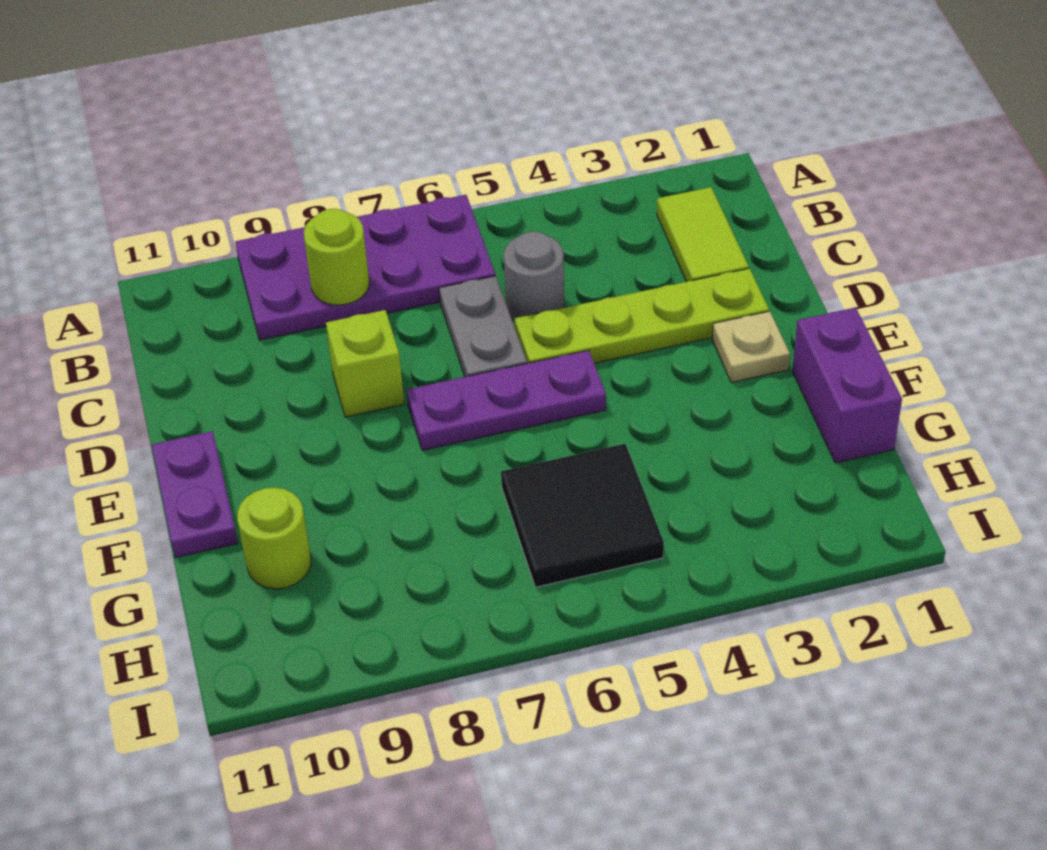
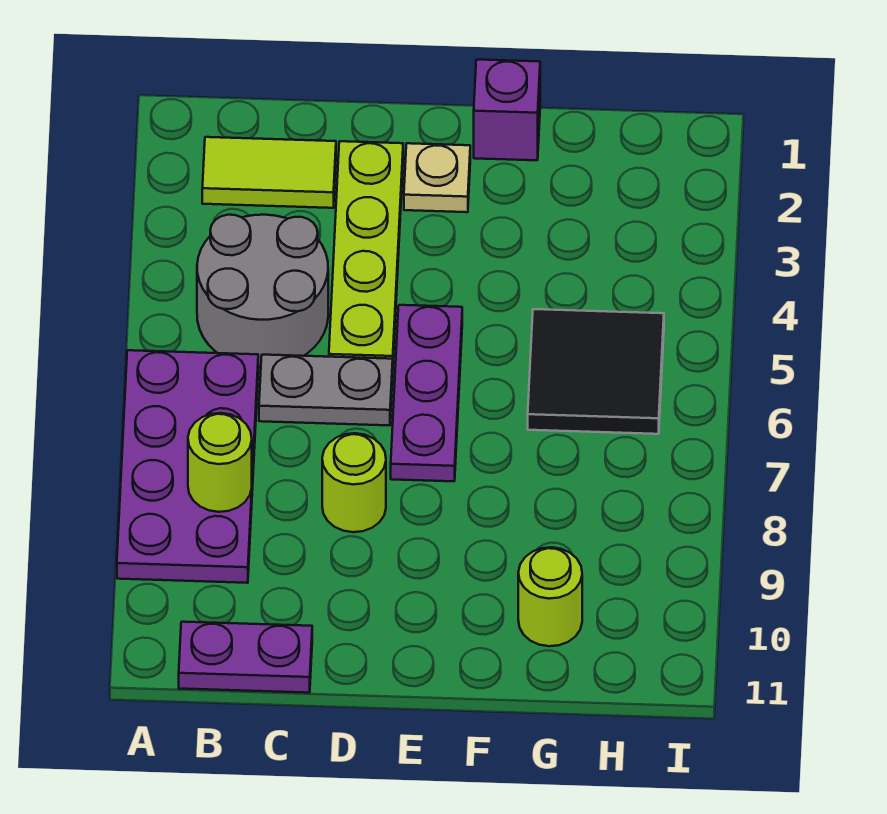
grey round brick C5 level 1 -> grey round brick B4:C5 level 1
lime brick D8 level 1 -> lime round brick D8 level 1
purple plate E11:F11 level 1 -> purple plate B11:C11 level 1
purple brick F1:G1 level 1 -> purple brick F1 level 1

